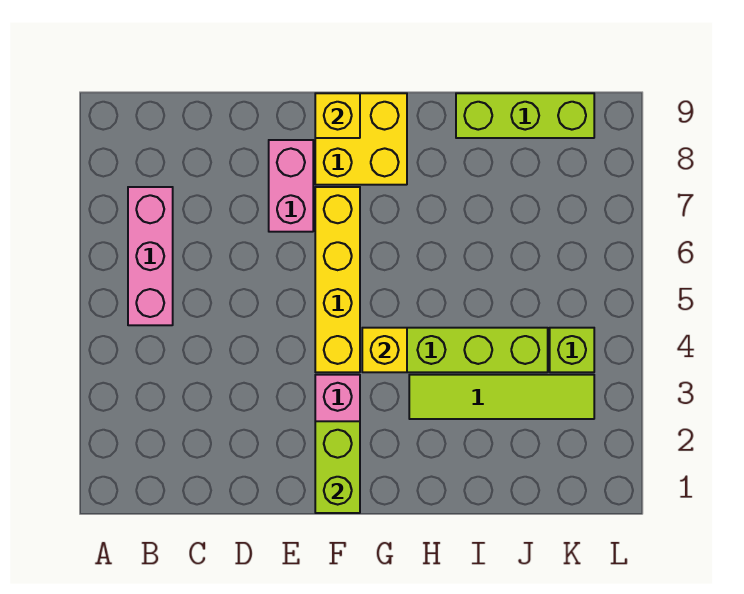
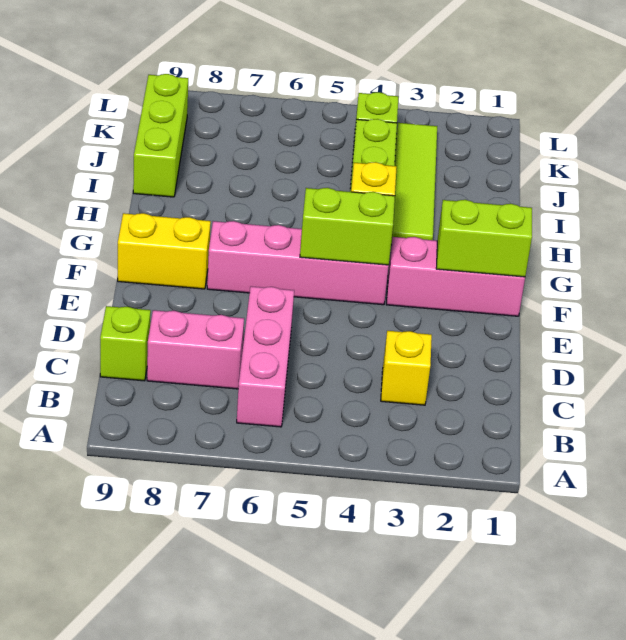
pink brick B5:B7 level 1 -> pink brick B6:D6 level 1
none -> lime brick C9 level 1
pink brick E7:E8 level 1 -> pink brick C7:C8 level 1
yellow brick F4:F7 level 1 -> pink brick F4:F7 level 1
none -> lime brick F4:F5 level 2
yellow brick F8:G9 level 1 -> yellow brick F8:F9 level 1
yellow brick F9 level 2 -> yellow brick C3 level 1

